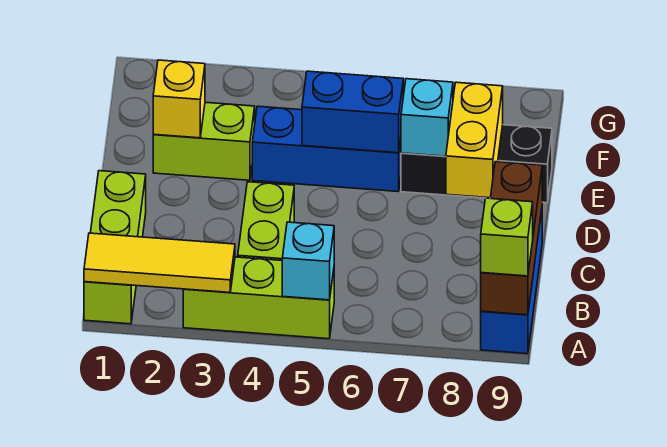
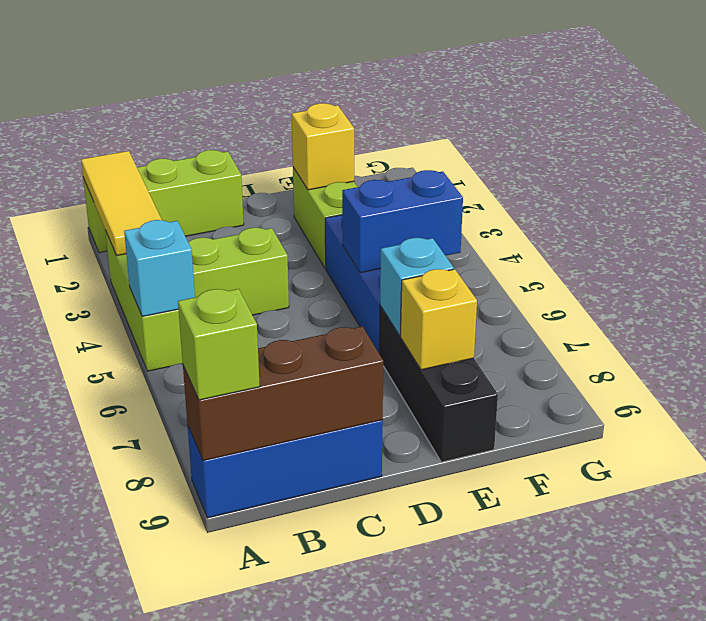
yellow brick D8:E8 level 2 -> yellow brick E8 level 2
blue brick E5:E6 level 2 -> blue brick E5:F5 level 2

